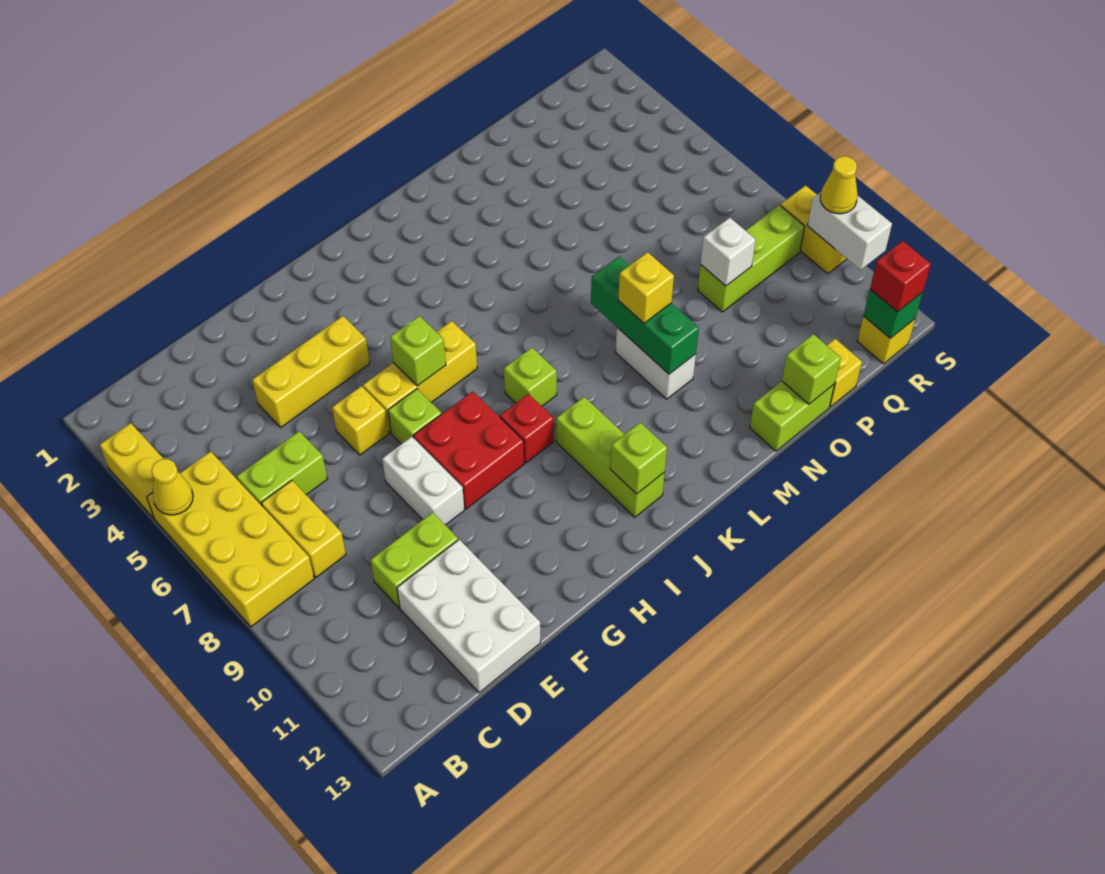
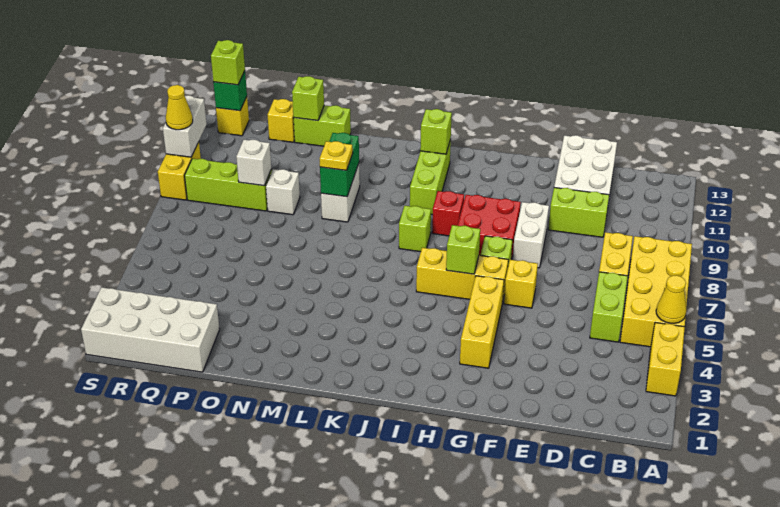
lime brick C6:D6 level 1 -> lime brick C5:C6 level 1
yellow brick E4:G4 level 1 -> yellow brick G3:G5 level 1
green brick M8:M10 level 2 -> green brick M9:M10 level 2
yellow brick M9 level 3 -> yellow plate M9 level 3
none -> white brick O9 level 1
none -> white brick P1:S2 level 1
red brick R13 level 3 -> lime brick R13 level 3

